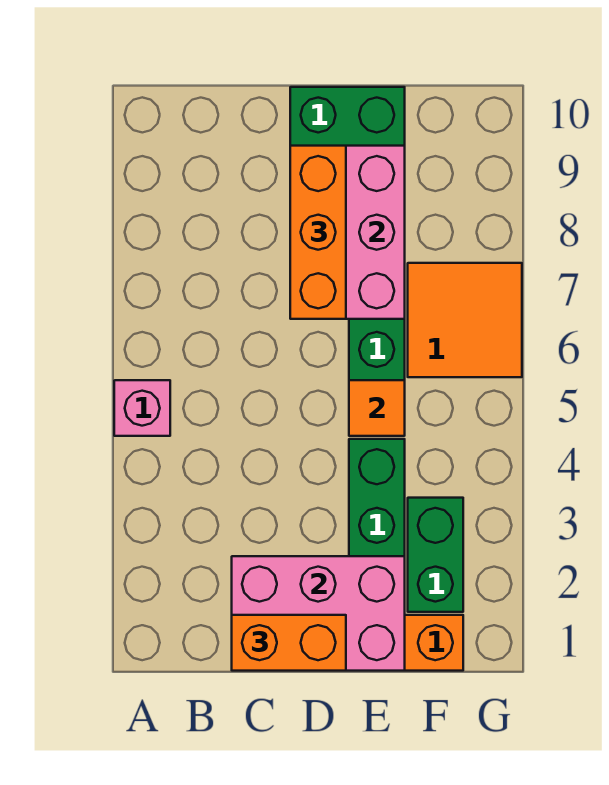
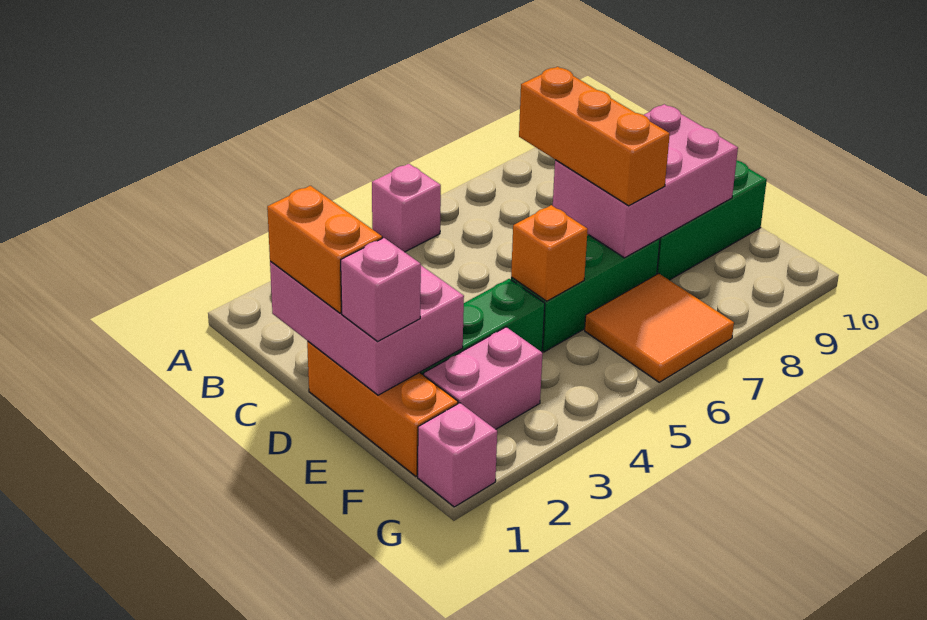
orange brick D7:D9 level 3 -> orange brick C7:E7 level 3
none -> pink brick E1 level 3
orange tile E5 level 2 -> orange brick E5 level 2
green brick F2:F3 level 1 -> pink brick F2:F3 level 1
none -> pink brick G1 level 1

